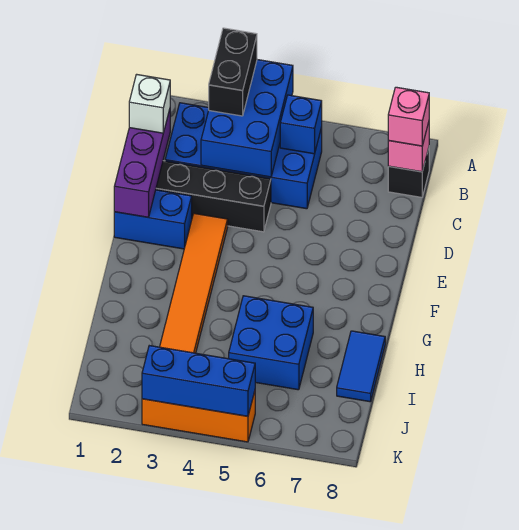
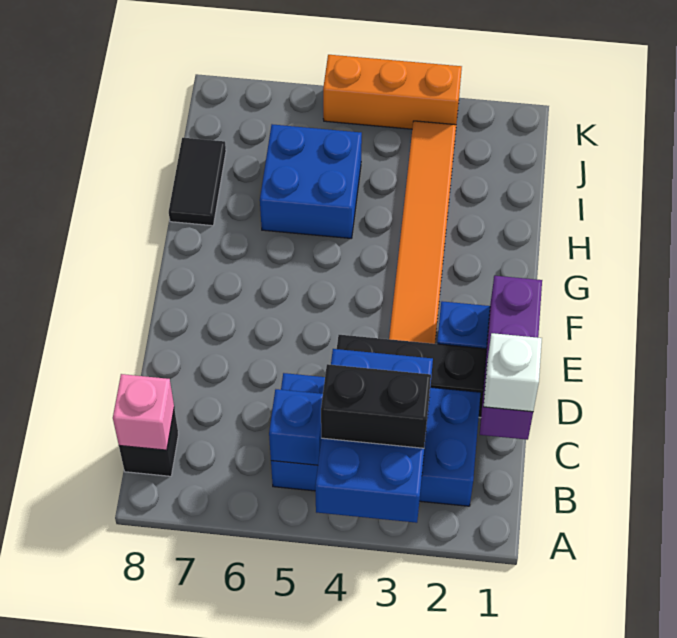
black brick A3:B3 level 3 -> black brick B3:B4 level 3
pink brick B8 level 3 -> none
blue tile H8:I8 level 1 -> black tile H8:I8 level 1
blue brick K3:K5 level 2 -> none

